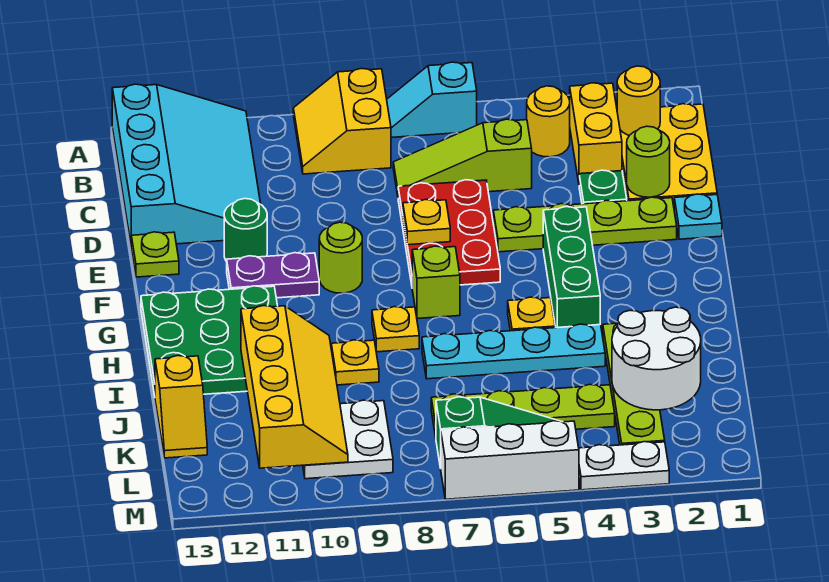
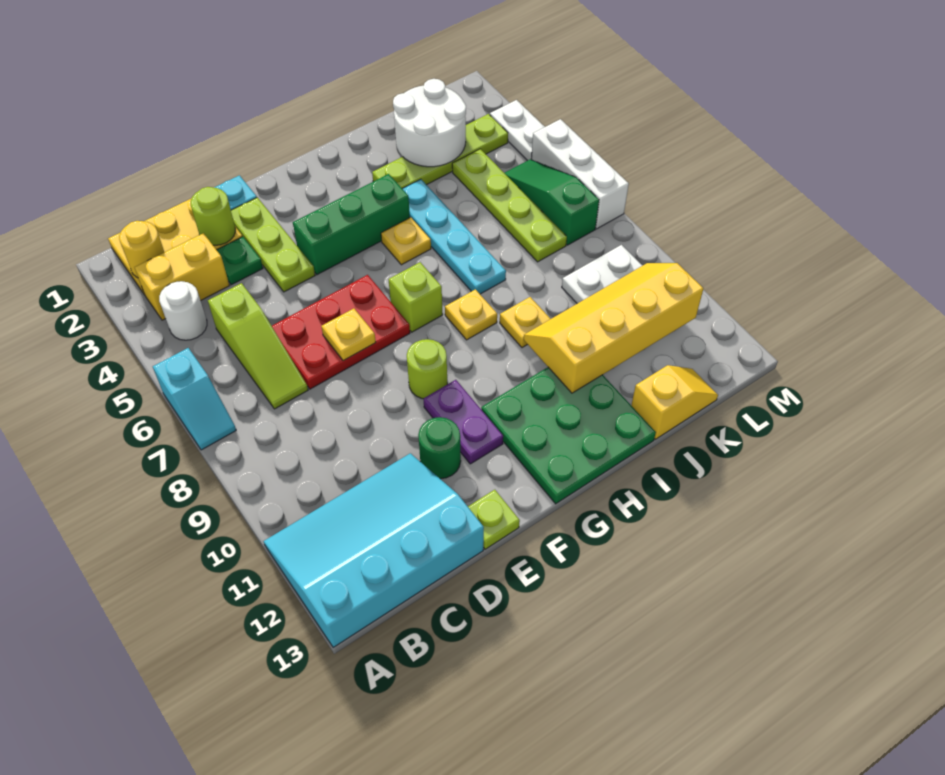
yellow slope A8:B9 level 1 top 8 -> none
yellow round brick B4 level 1 -> white round brick B4 level 1
lime plate E2:E5 level 1 -> lime plate E2:E4 level 1

